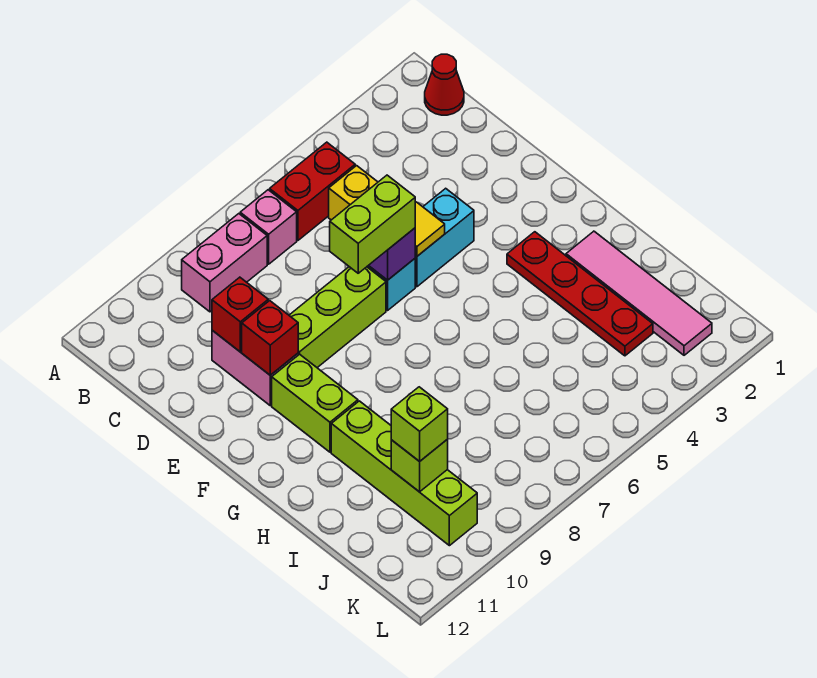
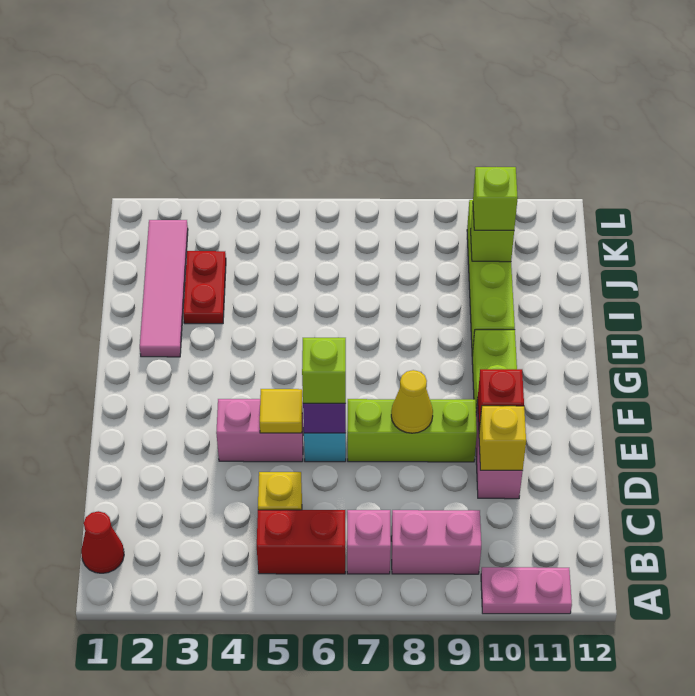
none -> pink plate A10:A11 level 1
red brick D10 level 2 -> yellow brick D10 level 2
cyan brick E4:E5 level 1 -> pink brick E4:E5 level 1
lime brick E6:E7 level 3 -> lime brick E6 level 3
none -> yellow cone E8 level 2
red plate G3:J3 level 1 -> red plate I3:J3 level 1

